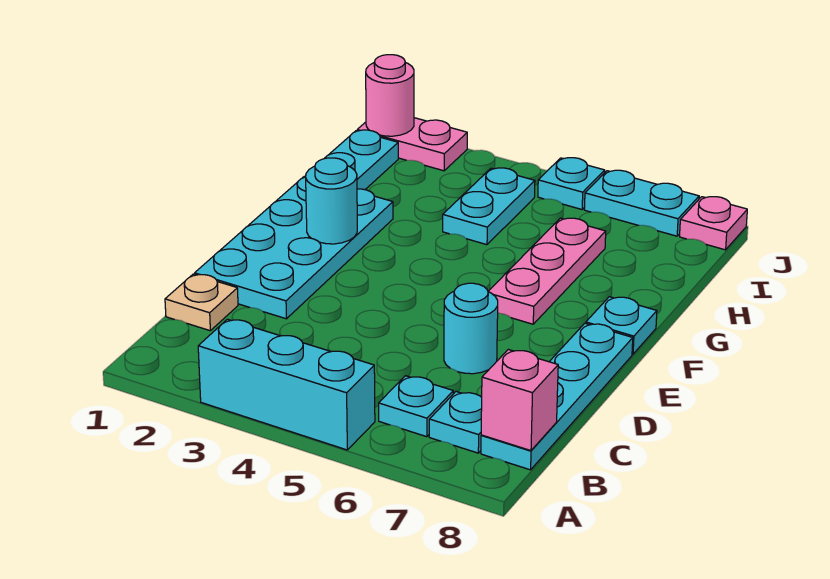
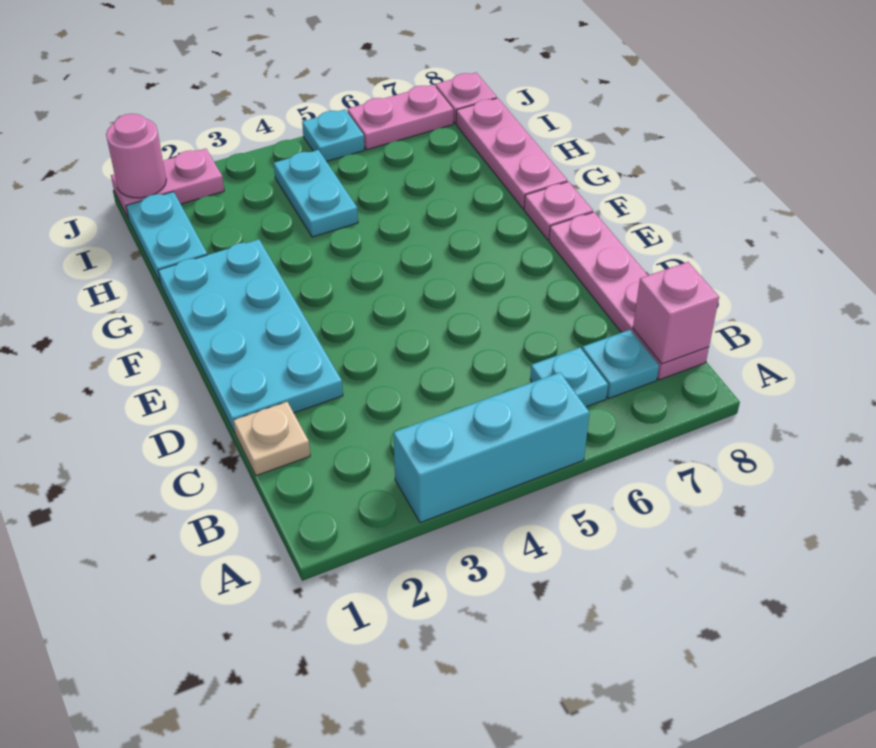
cyan plate B8:E8 level 1 -> pink plate B8:E8 level 1
cyan round brick D6 level 1 -> none
cyan round brick F2 level 2 -> none
pink plate F6:H6 level 1 -> pink plate G8:I8 level 1
cyan plate F8 level 1 -> pink plate F8 level 1
cyan plate J6:J7 level 1 -> pink plate J6:J7 level 1

